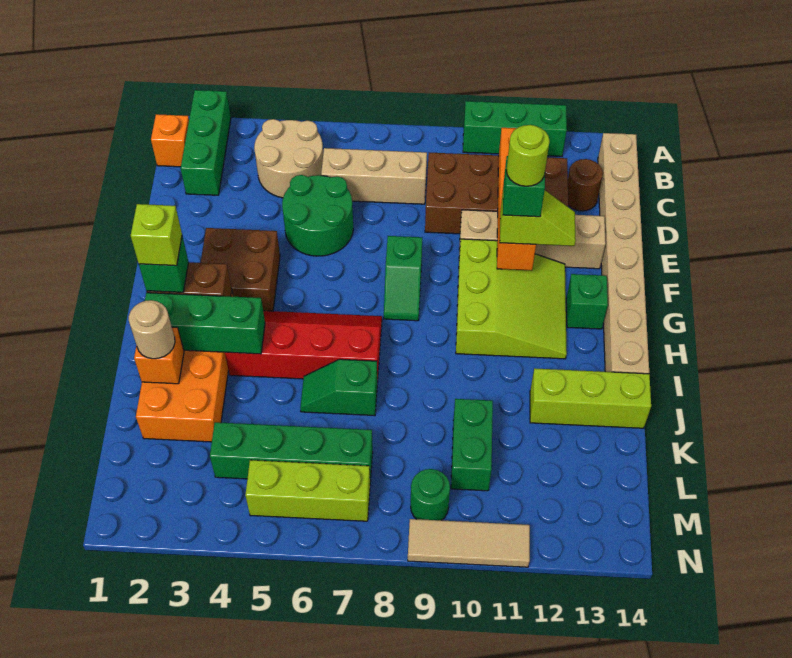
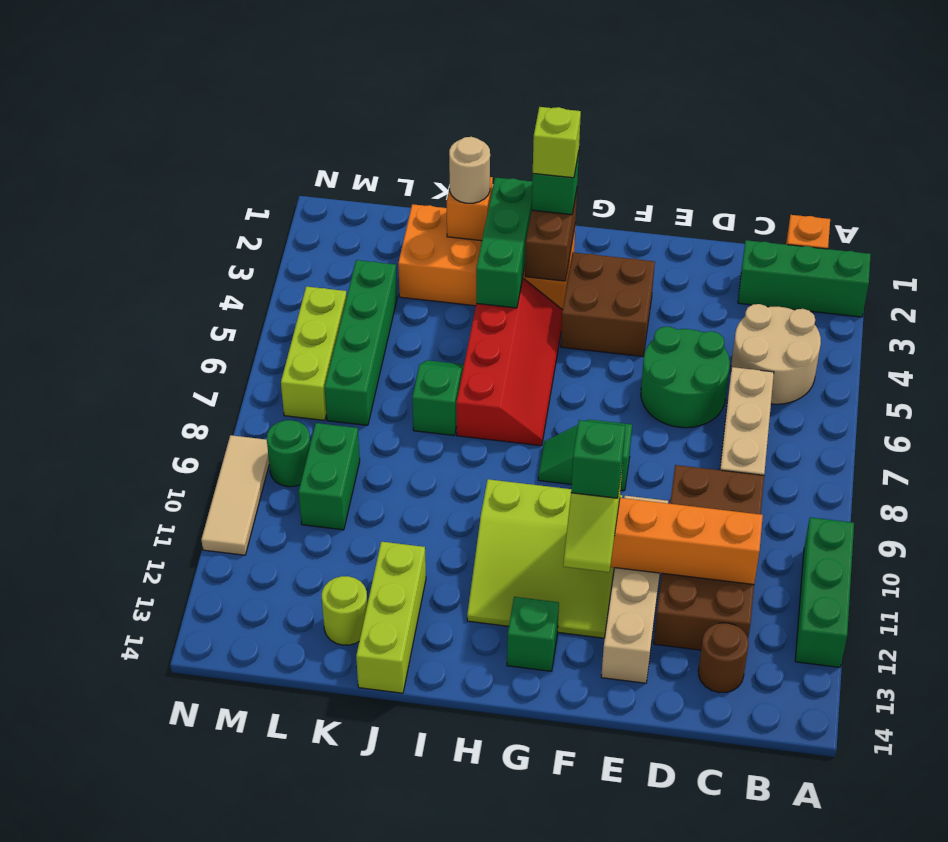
tan brick B14:I14 level 1 -> none
lime round brick F11 level 5 -> lime round brick K13 level 1
green brick K10:L10 level 1 -> green brick L9:L10 level 1

